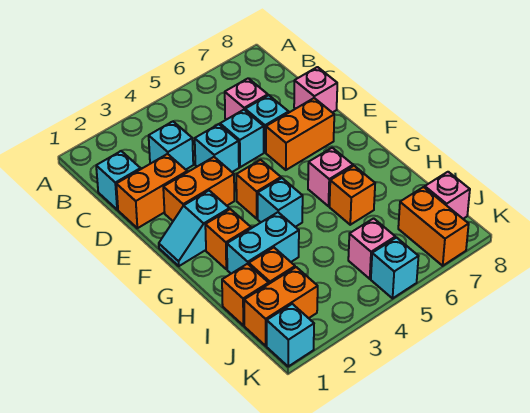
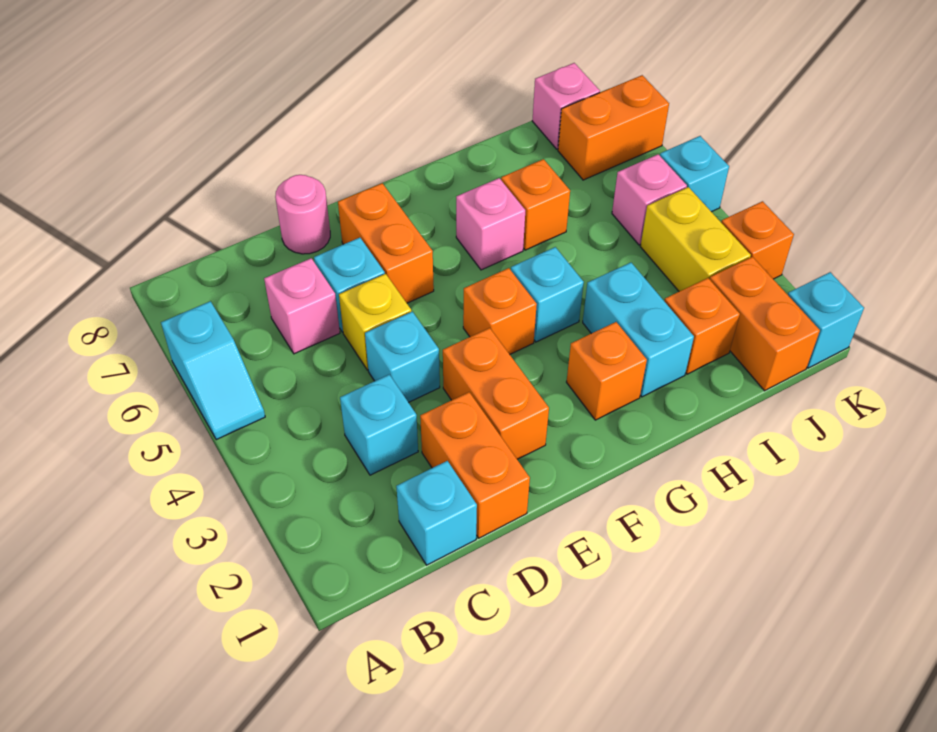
cyan brick D5 level 1 -> yellow brick D5 level 1
pink brick D8 level 1 -> pink round brick D8 level 1
cyan slope F1:F2 level 1 top 2 -> cyan slope A5:A6 level 1 top 6
orange brick I1 level 1 -> orange brick K3 level 1
none -> yellow brick J3:J4 level 1

